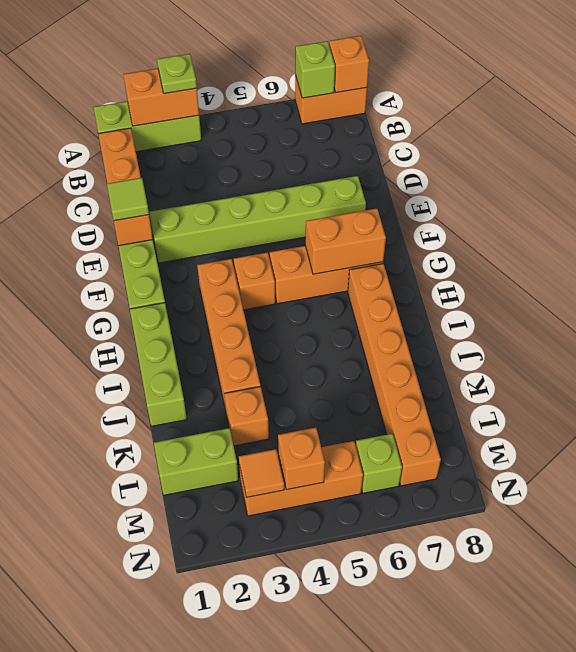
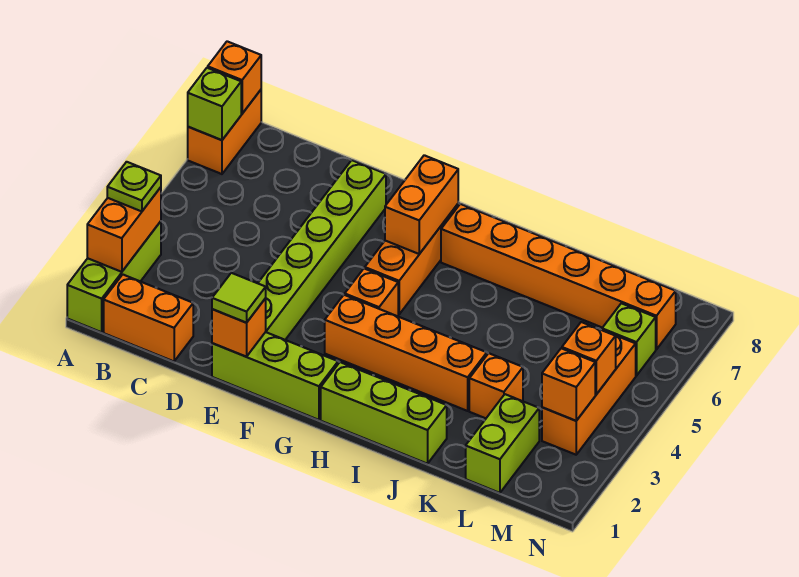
orange tile M3 level 2 -> orange brick M3 level 2

